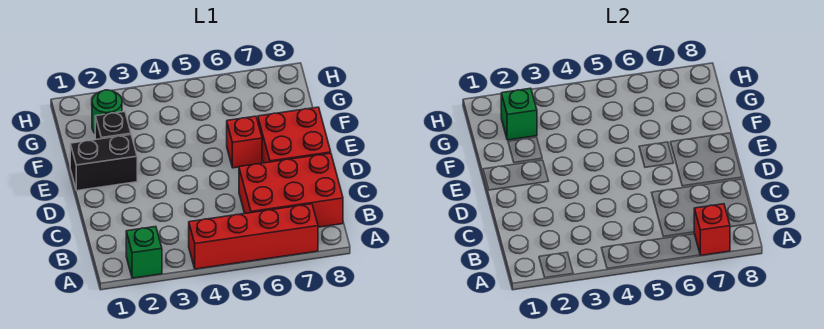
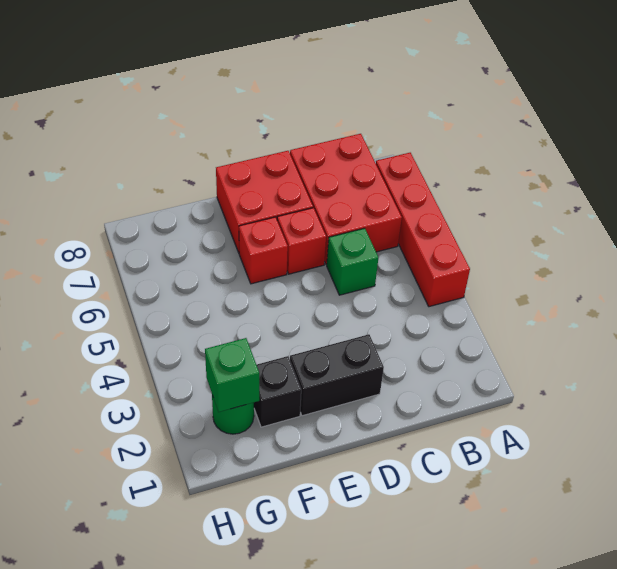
green brick A2 level 1 -> green brick C5 level 1
red brick A7 level 2 -> red brick D6 level 1
black brick E1:E2 level 1 -> black brick D2:E2 level 1

